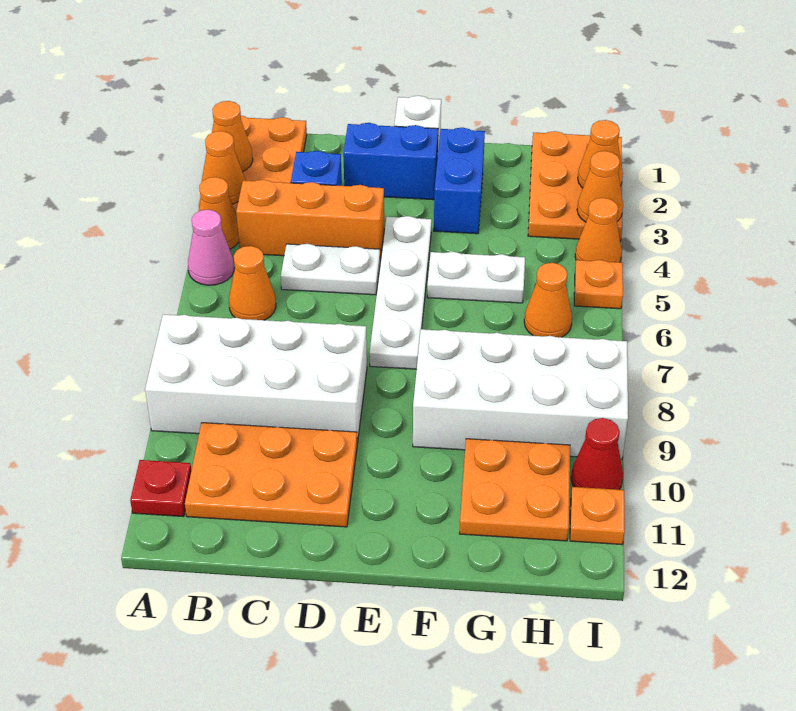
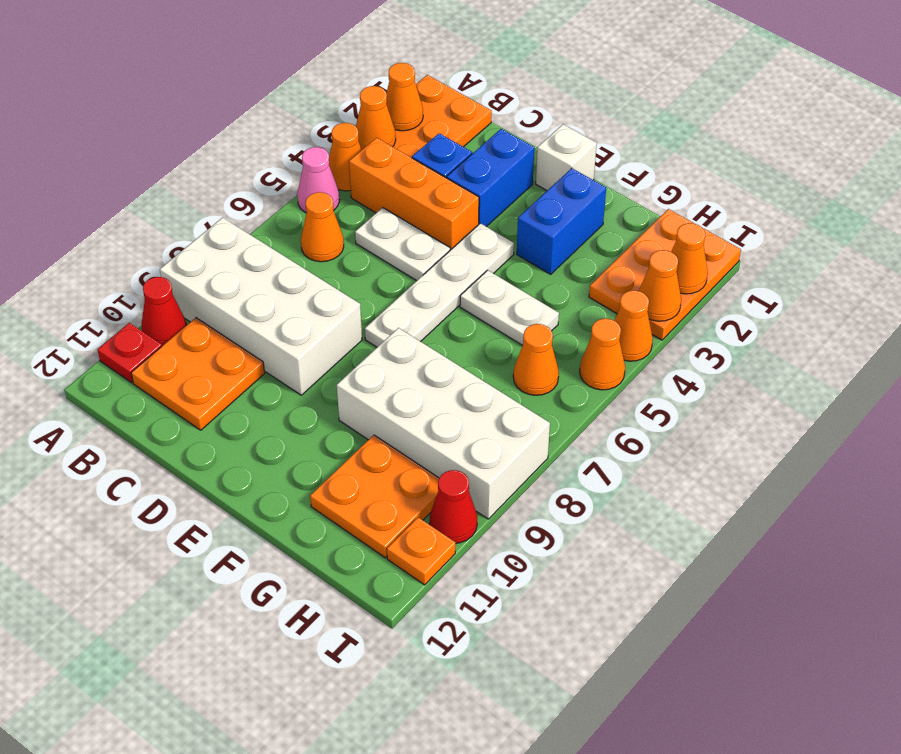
none -> red cone A10 level 1
orange plate B10:D11 level 1 -> orange plate B10:C11 level 1
blue brick D2:E2 level 1 -> blue brick D2:D3 level 1
orange plate I5 level 1 -> orange cone I5 level 1

